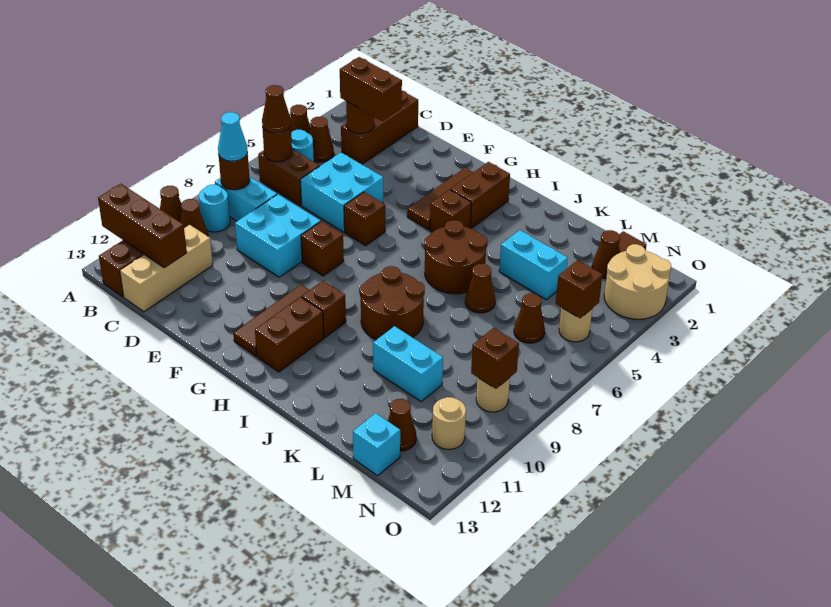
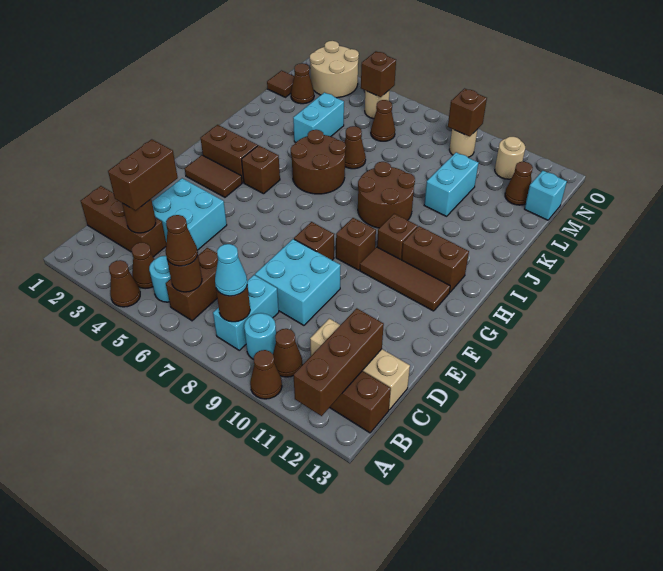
cyan brick D5:E6 level 1 -> cyan brick D3:E4 level 1
brown brick F6 level 1 -> brown brick G9 level 1
brown tile G2:G4 level 1 -> brown tile G2:G3 level 1

